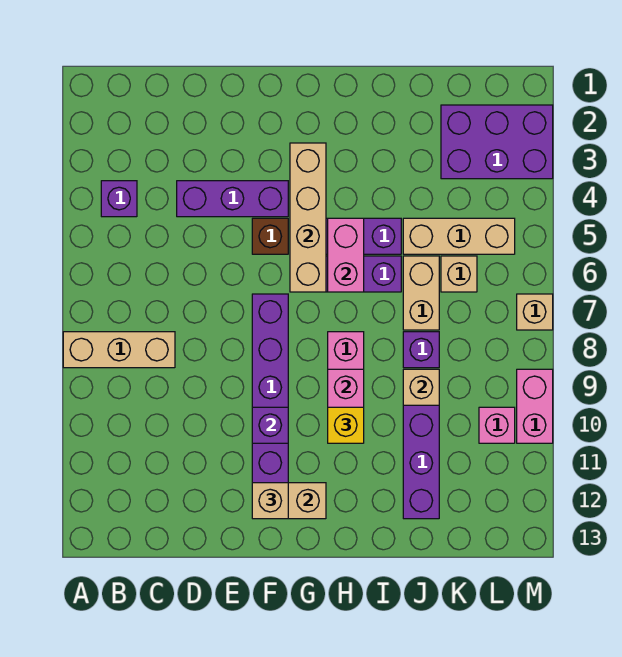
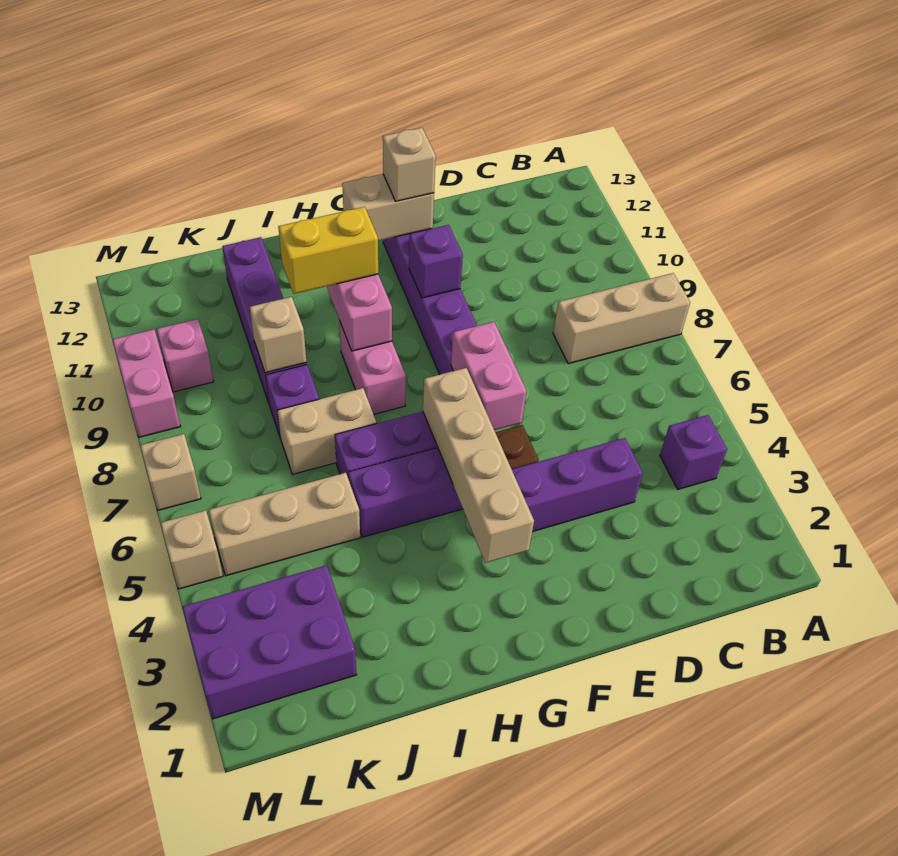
pink brick H5:H6 level 2 -> pink brick F6:F7 level 2
yellow brick H10 level 3 -> yellow brick H10:I10 level 3
tan brick J6:J7 level 1 -> tan brick I7:J7 level 1
tan brick K6 level 1 -> tan brick M5 level 1

